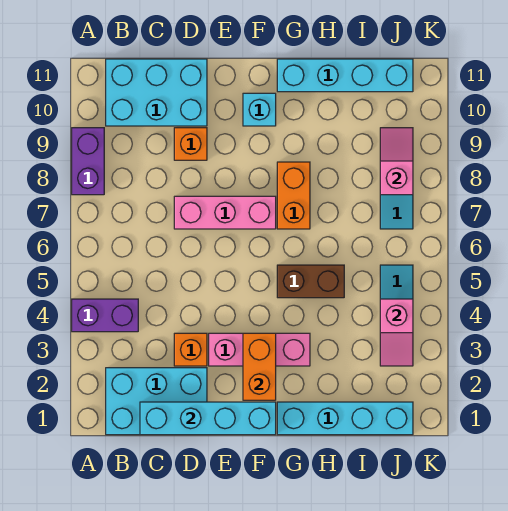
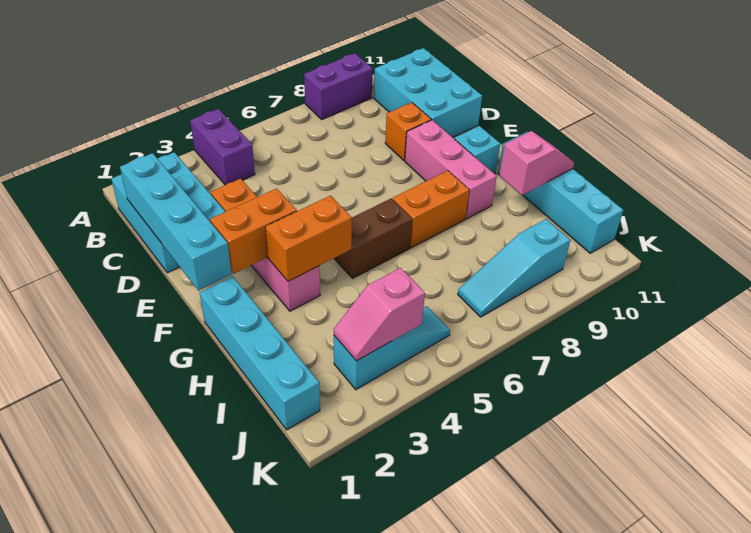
pink brick D7:F7 level 1 -> pink brick E9:G9 level 1
none -> orange brick G3:G4 level 2
brown brick G5:H5 level 1 -> brown brick G5:G6 level 1
pink slope J8:J9 level 2 top 8 -> pink slope H10:H11 level 2 top 10

